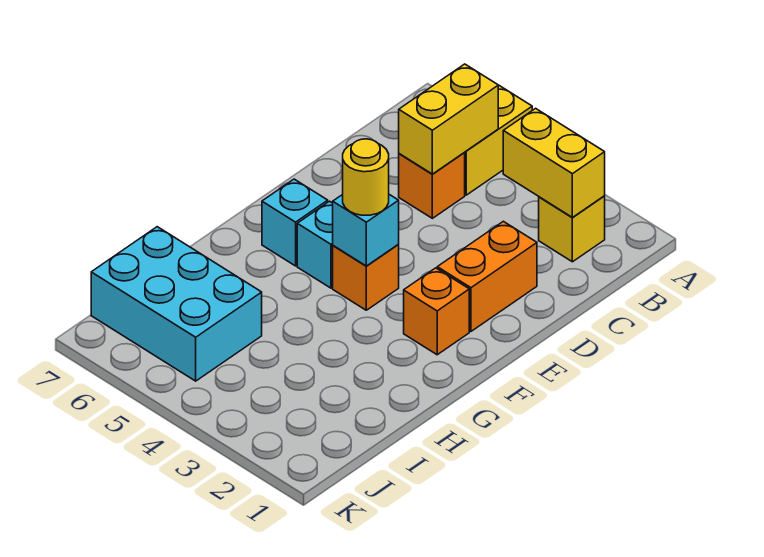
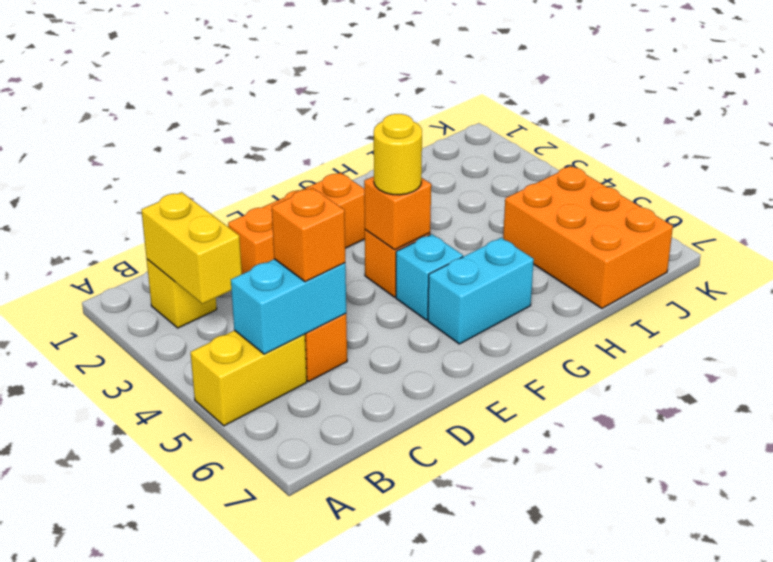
yellow brick B5:C5 level 2 -> cyan brick B5:C5 level 2
none -> orange brick C5 level 3
cyan brick F4 level 2 -> orange brick F4 level 2
cyan brick F6 level 1 -> cyan brick F6:G6 level 1
cyan brick I5:J7 level 1 -> orange brick I5:J7 level 1

